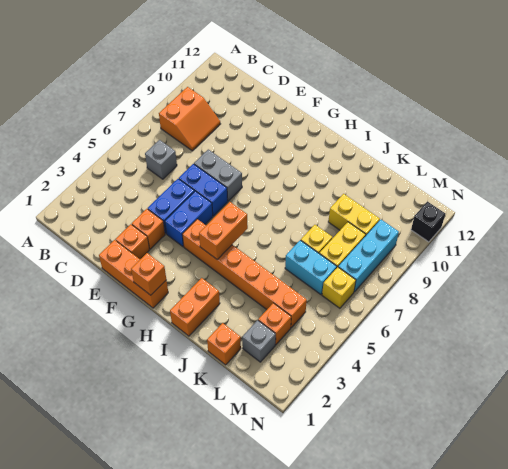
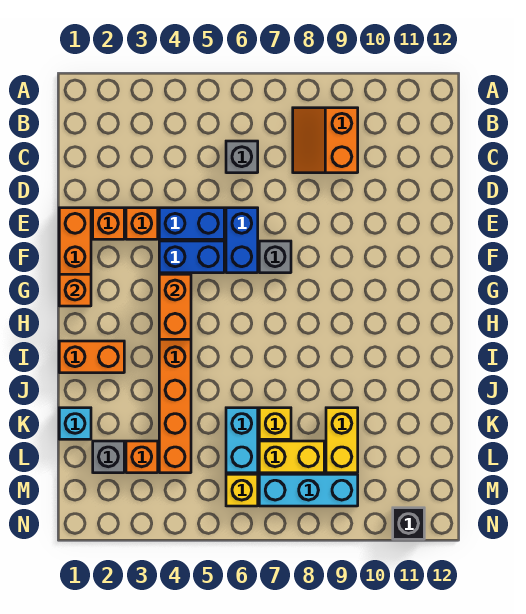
orange slope B8:C9 level 1 top B -> orange slope B8:C9 level 1 top 9
grey brick E7:F7 level 1 -> grey brick F7 level 1
orange brick H4:H5 level 2 -> orange brick G4:H4 level 2
orange brick K1 level 1 -> cyan brick K1 level 1

